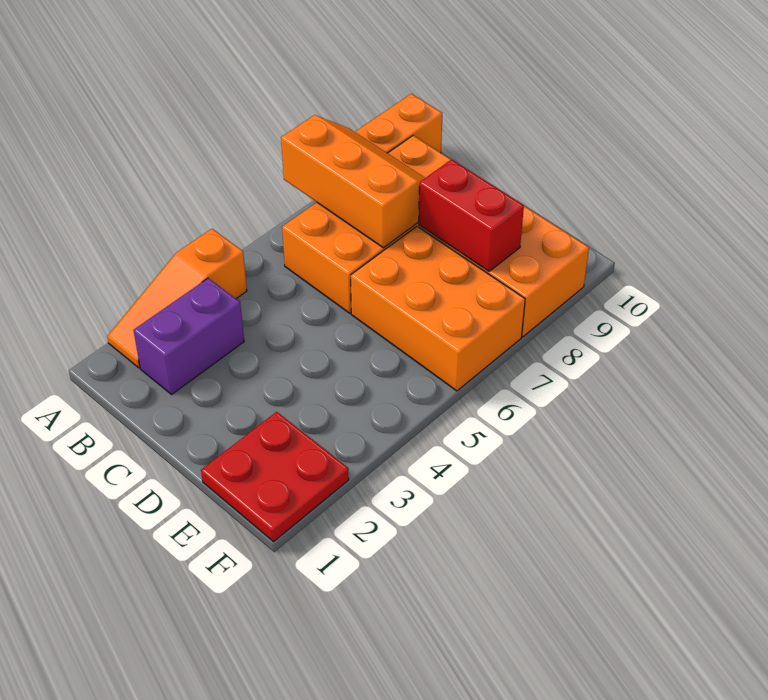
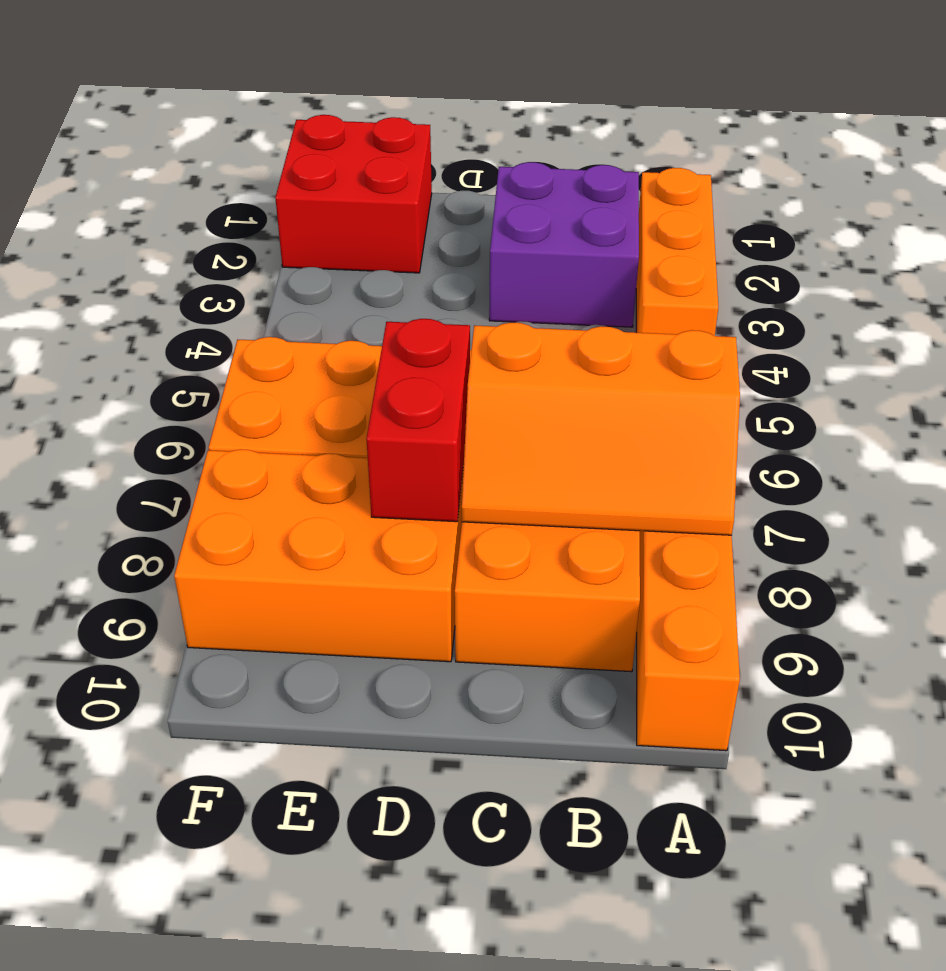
orange slope A2:A4 level 1 top 4 -> orange brick A2:A4 level 1
purple brick B2:B3 level 1 -> purple brick B2:C3 level 1
red brick D8:E8 level 2 -> red brick D7:D8 level 2
red plate E1:F2 level 1 -> red brick E1:F2 level 1

